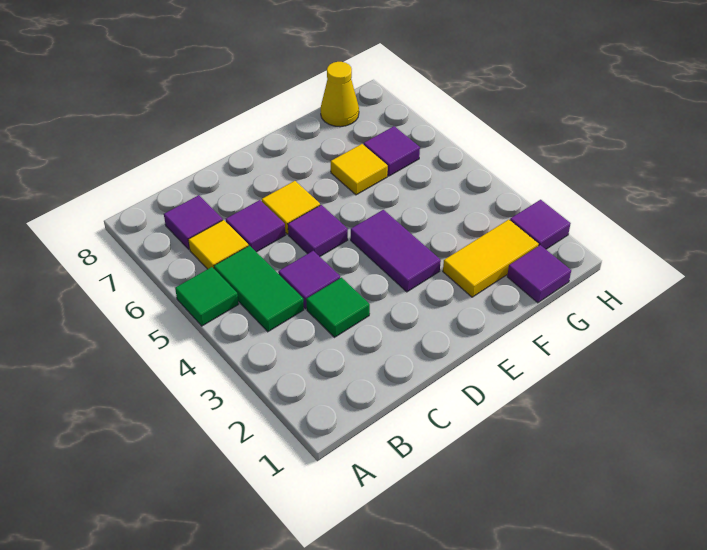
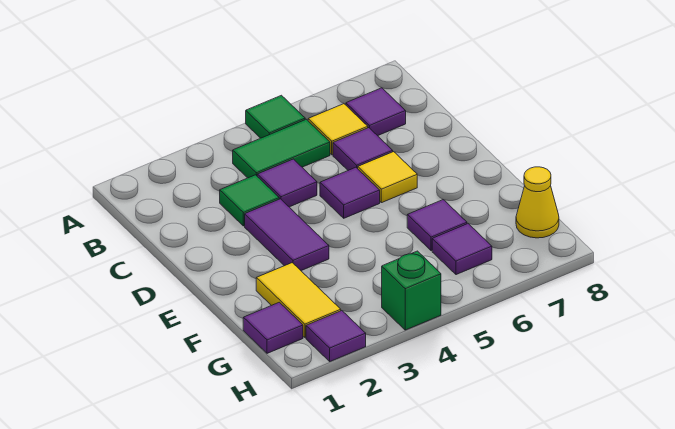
purple tile E3:E4 level 1 -> purple tile D3:E3 level 1
yellow tile F6 level 1 -> purple tile F6 level 1
none -> green brick H4 level 1

